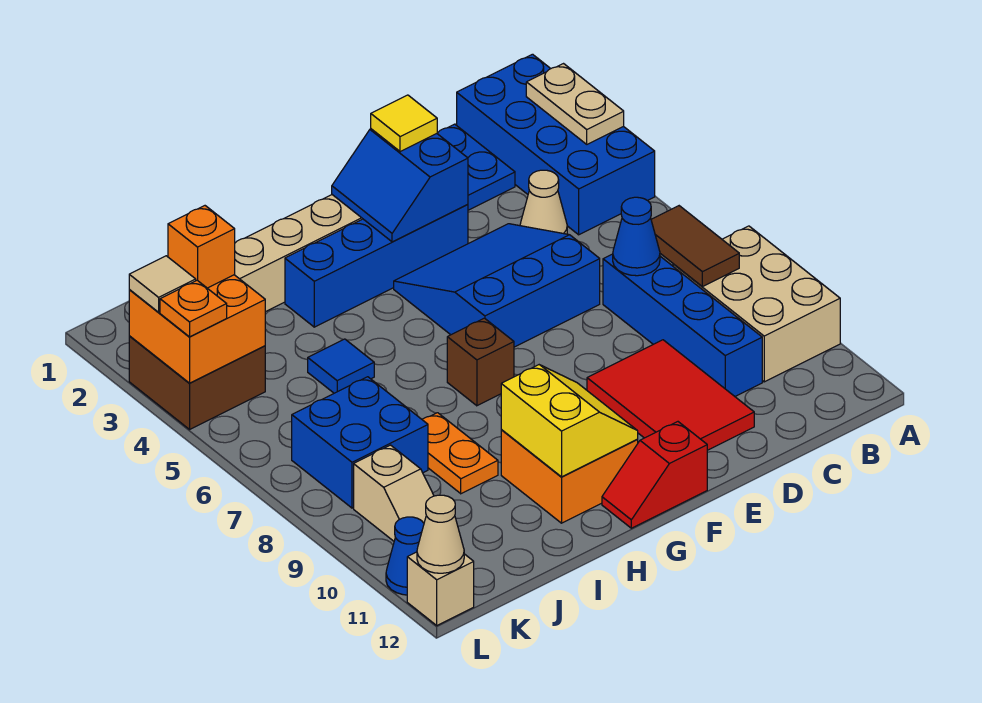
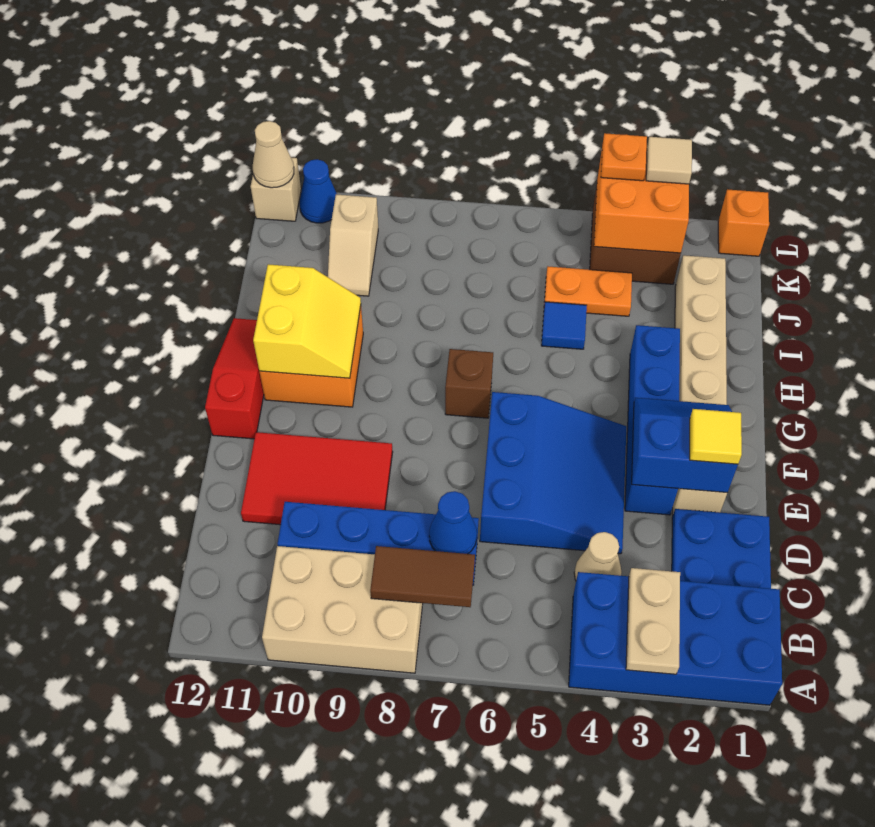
tan plate A2:A3 level 2 -> tan plate A3:B3 level 2
red slope F12:G12 level 1 top F -> red slope F12:H12 level 1 top F
yellow slope G10:H11 level 2 top H -> yellow slope G10:H11 level 2 top 11
orange plate I8:I9 level 1 -> orange plate J4:J5 level 1
blue brick J7:K8 level 1 -> none
orange brick K3 level 3 -> orange brick L1 level 1
tan slope K9:K10 level 1 top 9 -> tan slope J10:K10 level 1 top K

